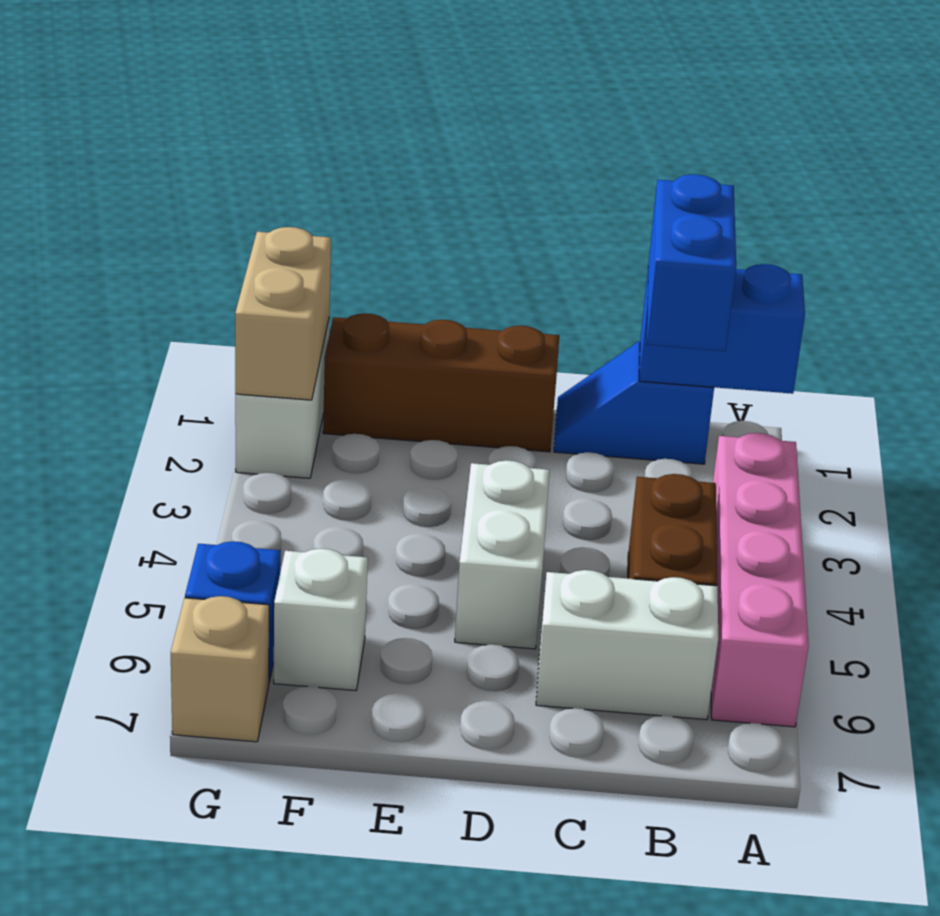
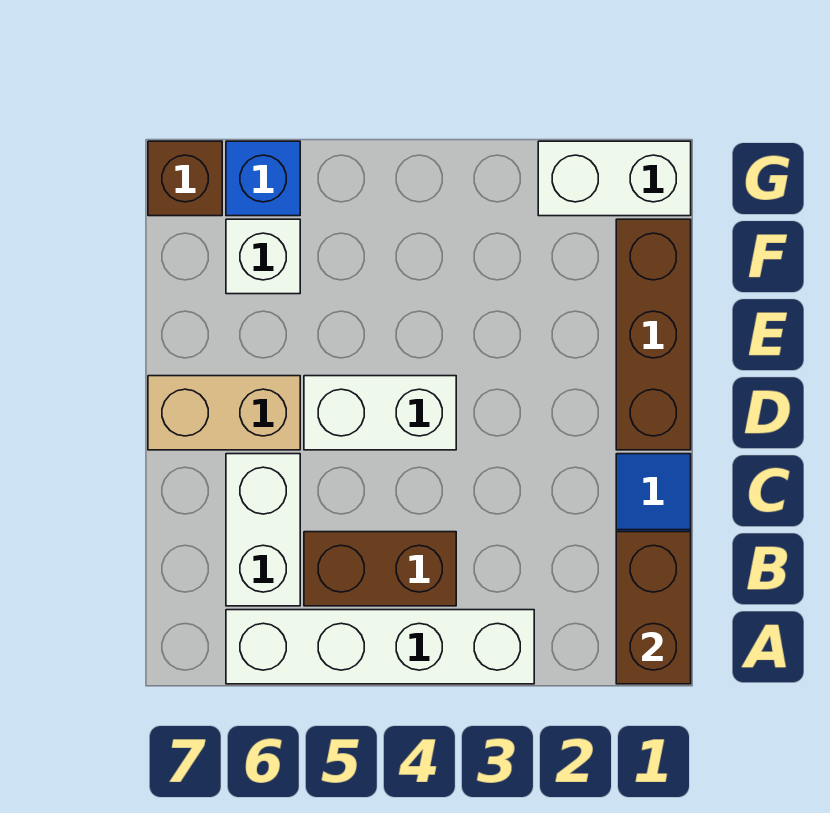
blue brick A1:B1 level 2 -> brown brick A1:B1 level 2
pink brick A3:A6 level 1 -> white brick A3:A6 level 1
blue brick B1:B2 level 3 -> none
tan brick G1:G2 level 2 -> tan brick D6:D7 level 1
tan brick G7 level 1 -> brown brick G7 level 1

